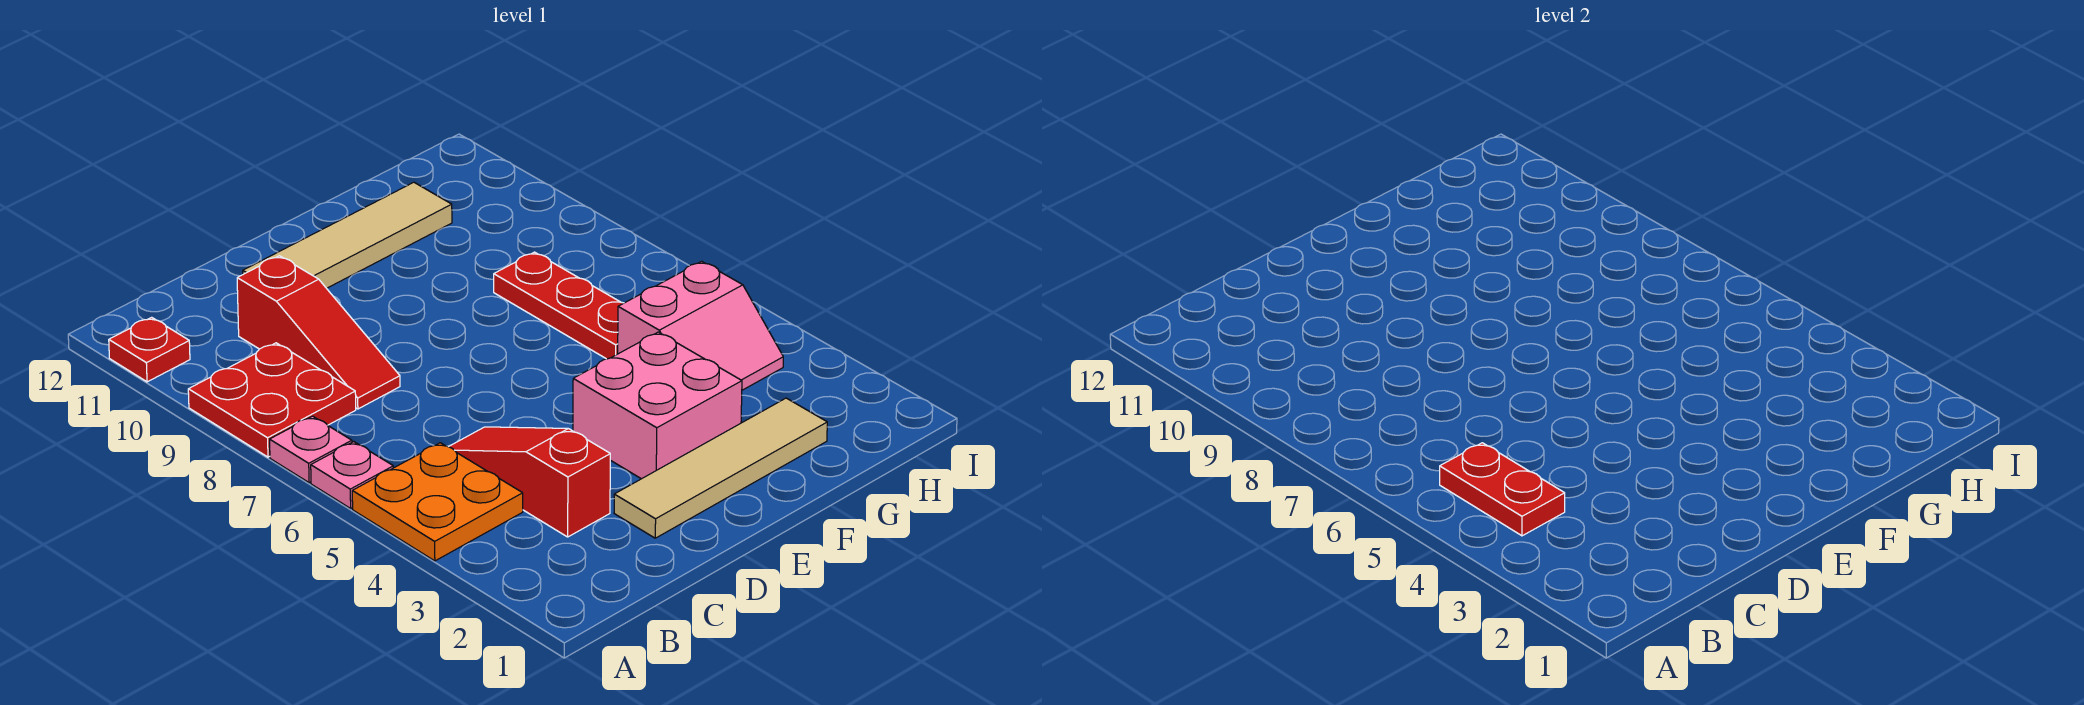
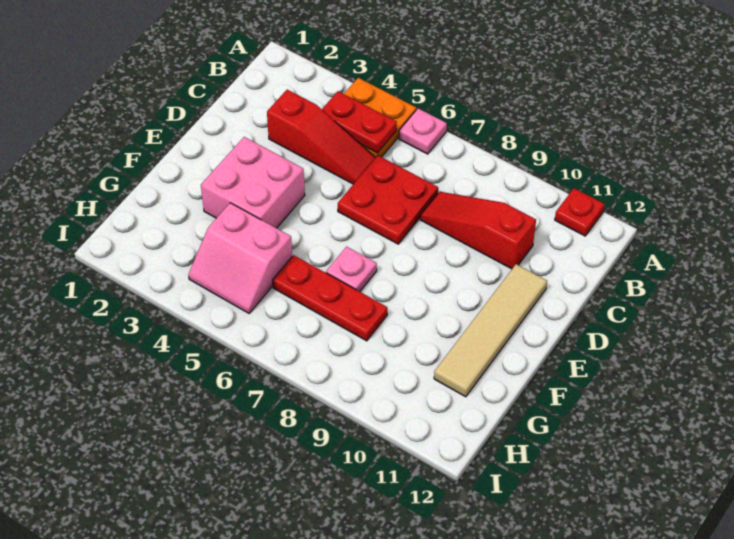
pink plate A7 level 1 -> pink plate F7 level 1
red plate A8:B9 level 1 -> red plate C6:D7 level 1
tan tile D2:G2 level 1 -> none
pink slope G4:H5 level 1 top 5 -> pink slope G4:H5 level 1 top G

